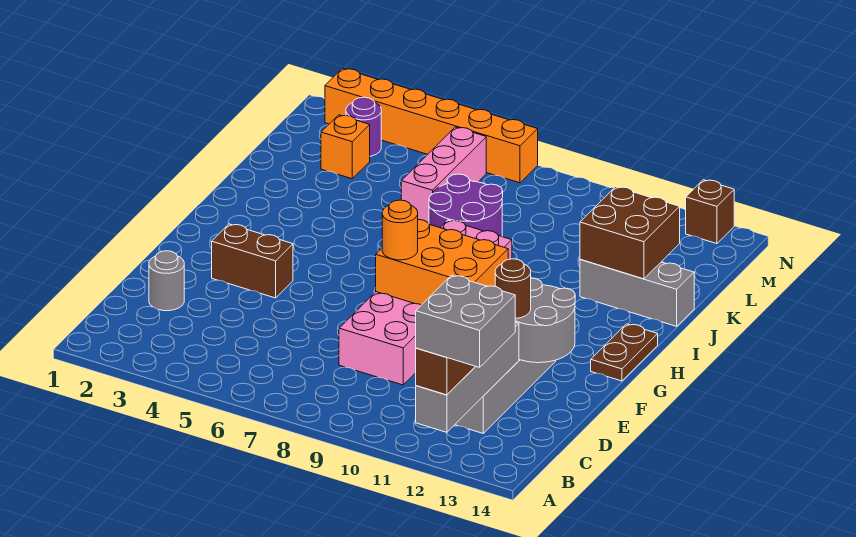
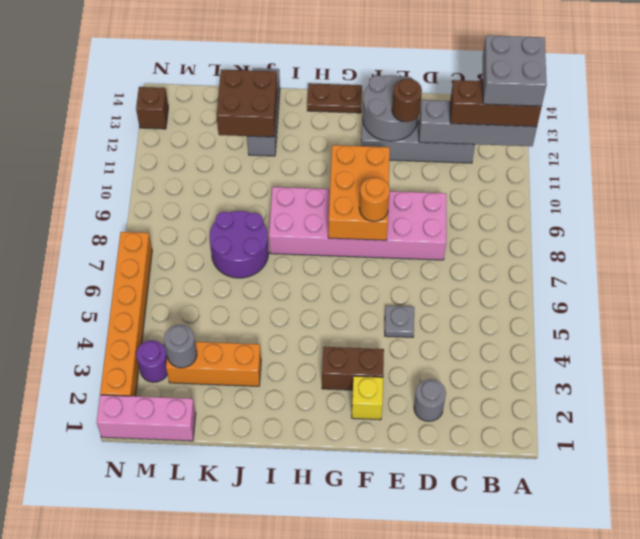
none -> grey plate E5 level 1
none -> yellow brick F2 level 1
brown brick F3:F4 level 1 -> brown brick F3:G3 level 1
pink brick K6:M6 level 1 -> pink brick L1:N1 level 1
orange brick L3 level 1 -> orange brick J3:L3 level 1
none -> grey round brick L3 level 2

